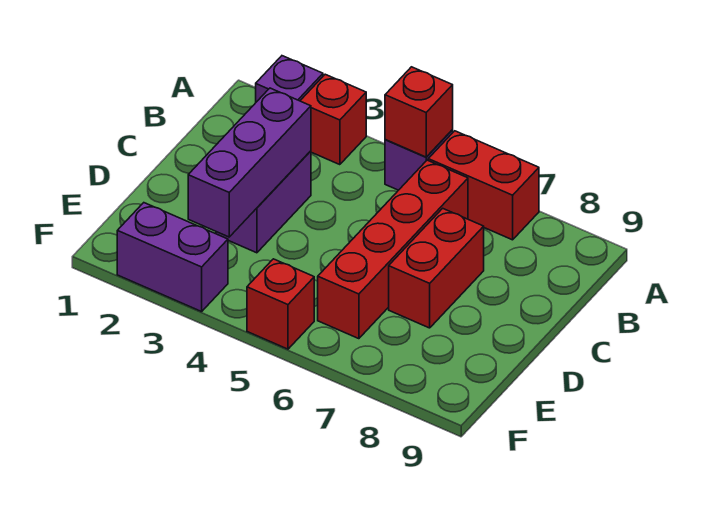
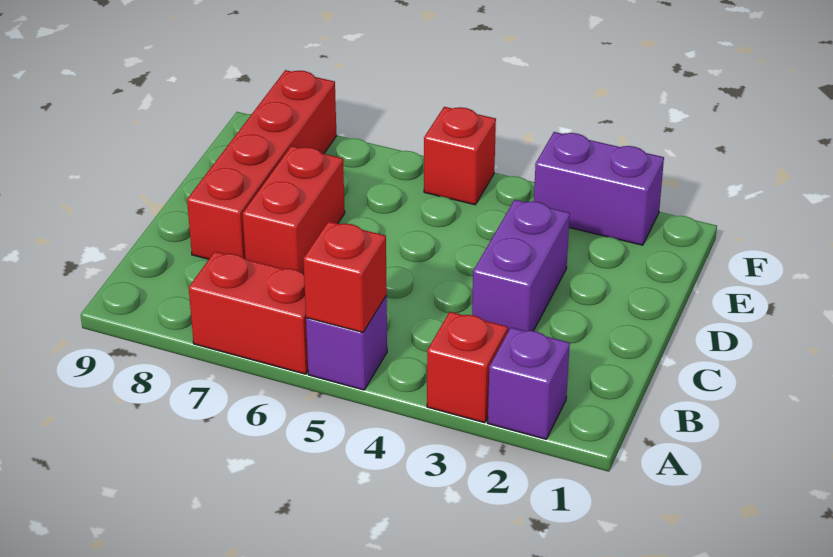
red brick B6:E6 level 1 -> red brick C8:F8 level 1
purple brick C3:E3 level 2 -> none

